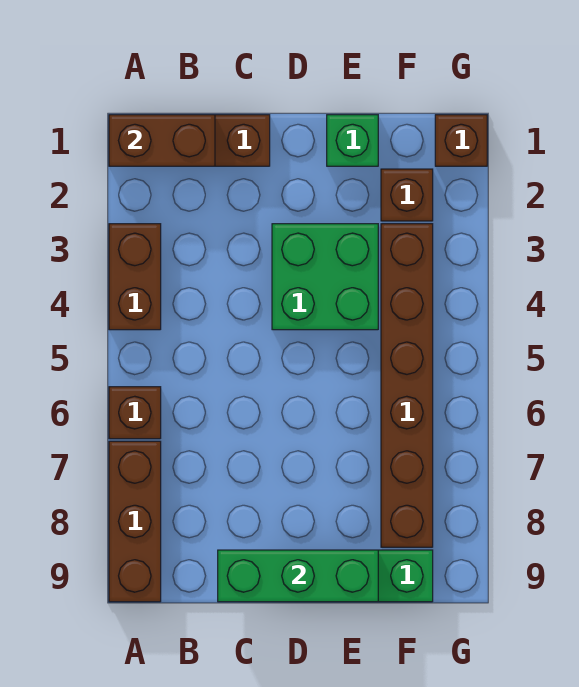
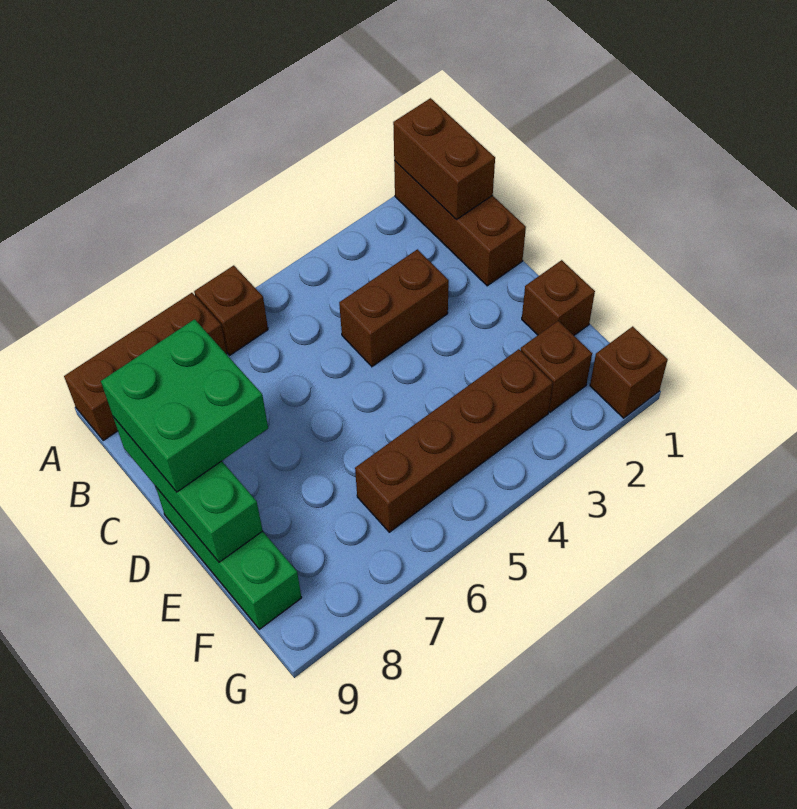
brown brick A3:A4 level 1 -> brown brick C3:C4 level 1
green brick D3:E4 level 1 -> green brick C8:D9 level 3
green brick E1 level 1 -> brown brick E1 level 1
brown brick F3:F8 level 1 -> brown brick F3:F6 level 1

